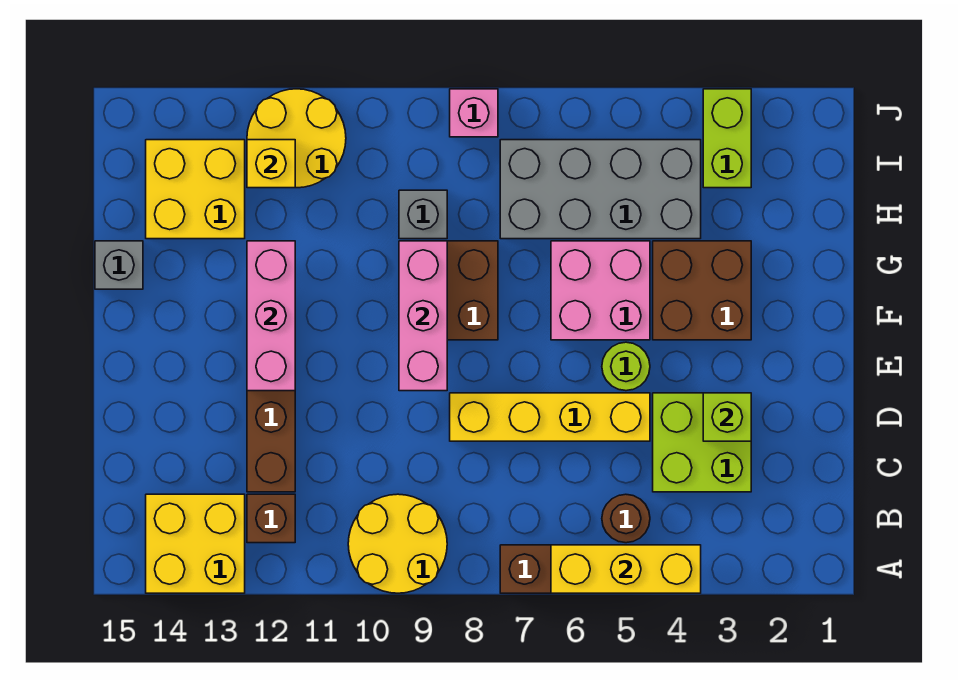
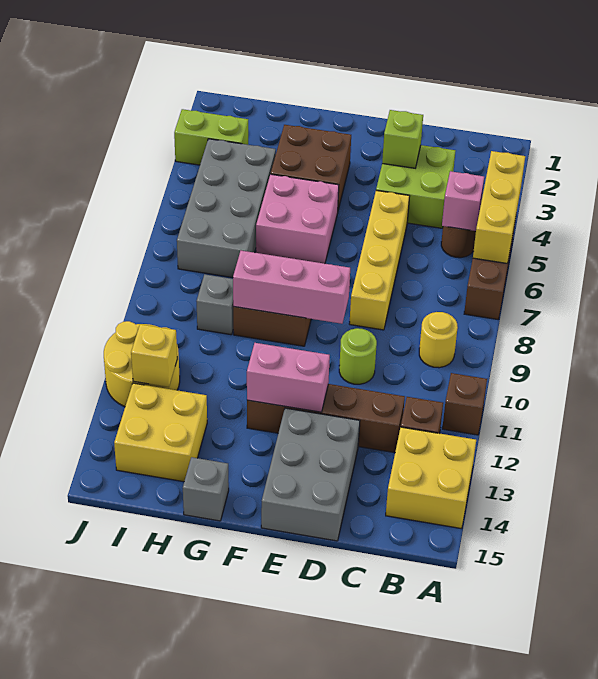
yellow round brick A9:B10 level 1 -> yellow round brick B9 level 1
none -> brown brick A11 level 1
none -> grey brick D13:E15 level 1
lime round brick E5 level 1 -> lime round brick D10 level 1
pink brick E12:G12 level 2 -> pink brick E12:F12 level 2
pink brick J8 level 1 -> pink brick B5 level 2

